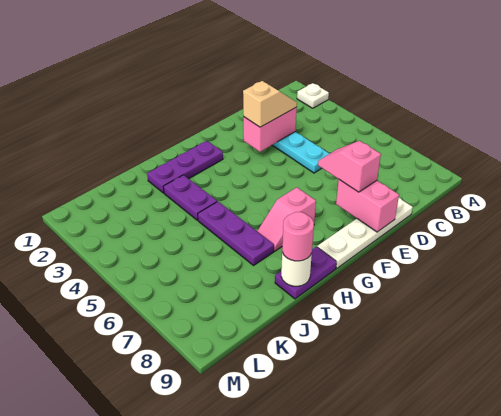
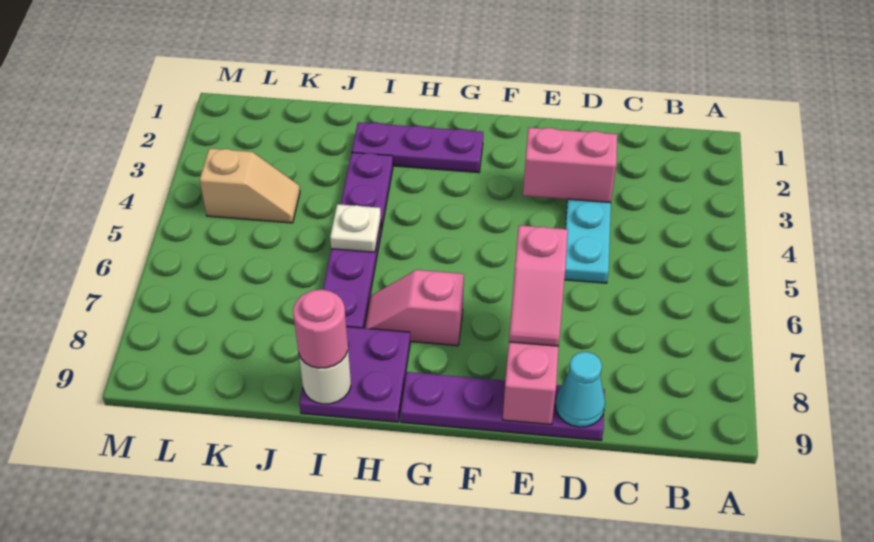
white plate A2 level 1 -> white plate I5 level 2
tan slope D3:E3 level 3 top E -> tan slope K4:L4 level 1 top L
white plate D9:G9 level 1 -> purple plate D9:G9 level 1
none -> cyan cone D9 level 2
pink slope E7:E8 level 3 top 8 -> pink slope E7:E8 level 3 top 7
purple plate H9:I9 level 1 -> purple plate H8:I9 level 1

